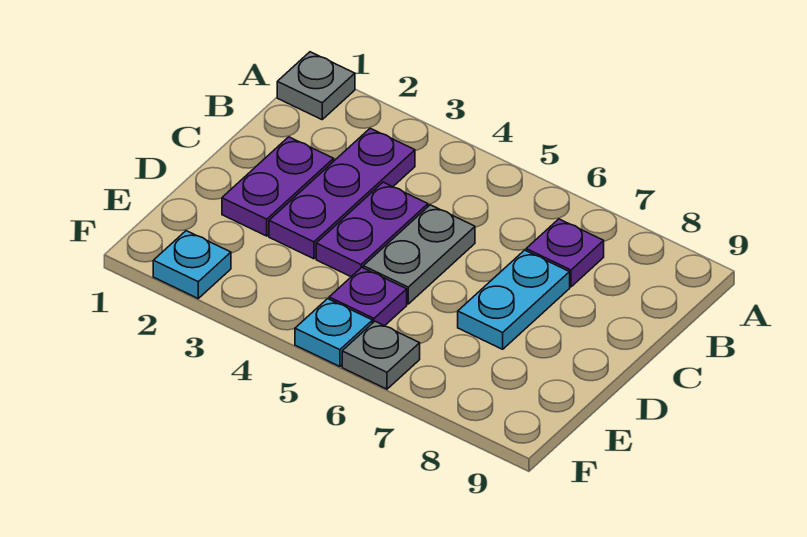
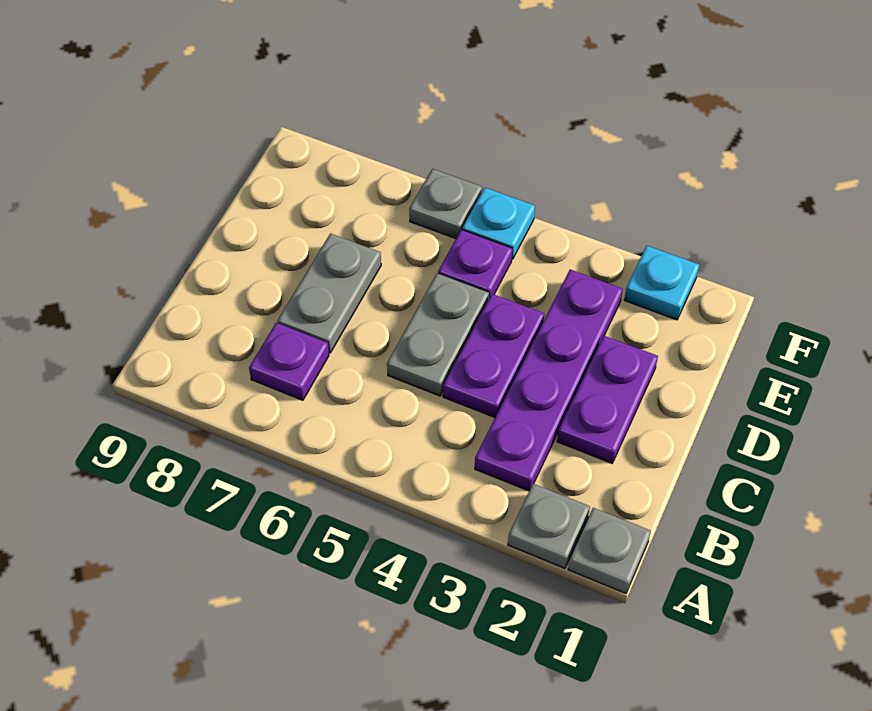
none -> grey plate A2 level 1
purple plate B3:D3 level 1 -> purple plate B3:E3 level 1
cyan plate C7:D7 level 1 -> grey plate C7:D7 level 1

